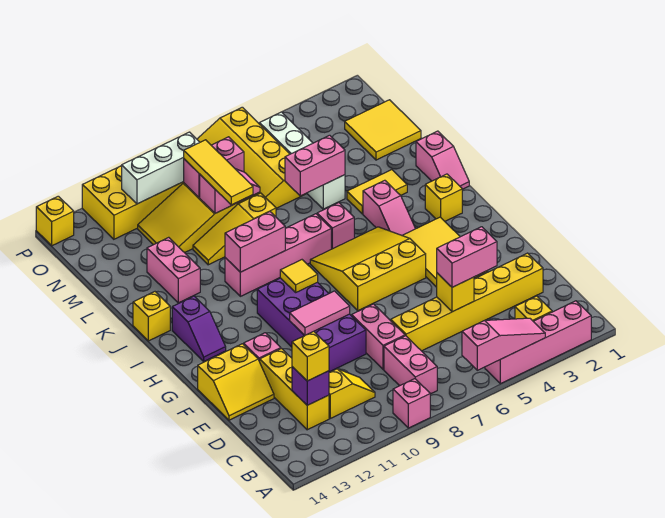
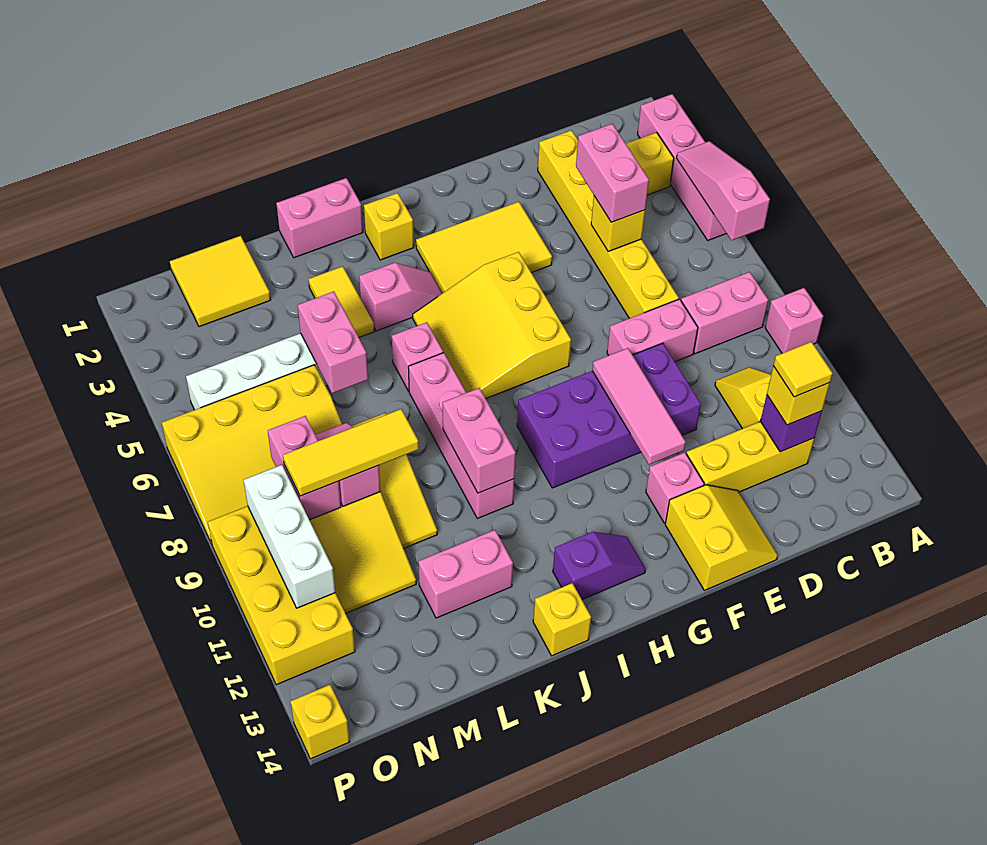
pink tile F9:F10 level 2 -> pink tile F9:F11 level 2
yellow tile H9 level 2 -> yellow tile C12 level 4
pink slope J1:K1 level 1 top K -> pink brick J1:K1 level 1

